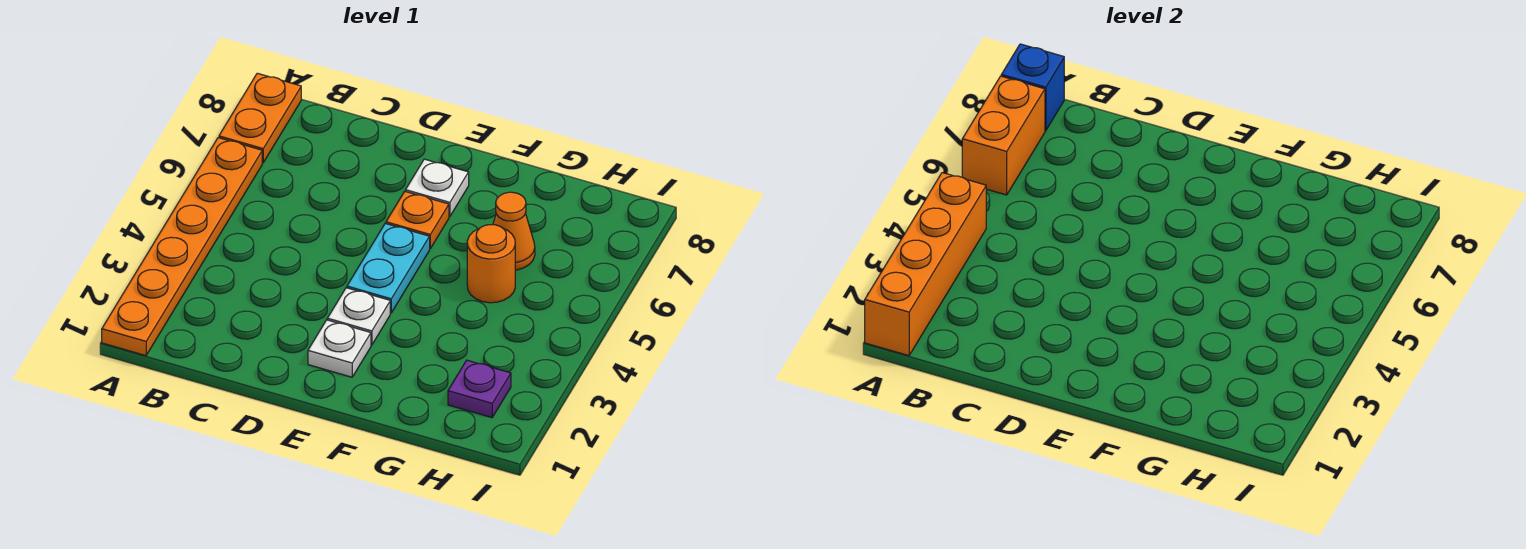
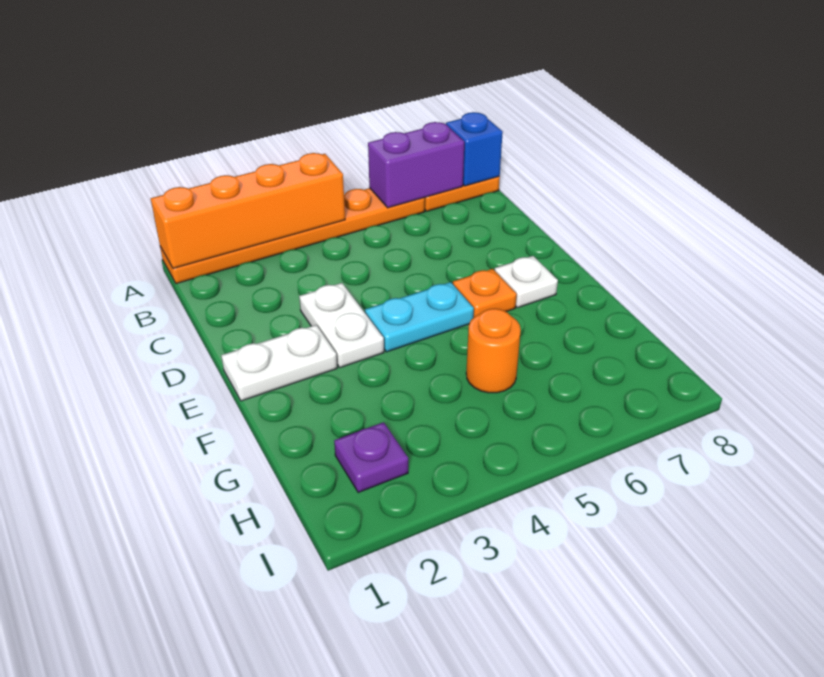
orange brick A6:A7 level 2 -> purple brick A6:A7 level 2
white plate E2 level 1 -> white plate E1:E2 level 1
white plate E3 level 1 -> white plate D3:E3 level 1
orange cone G6 level 1 -> none

